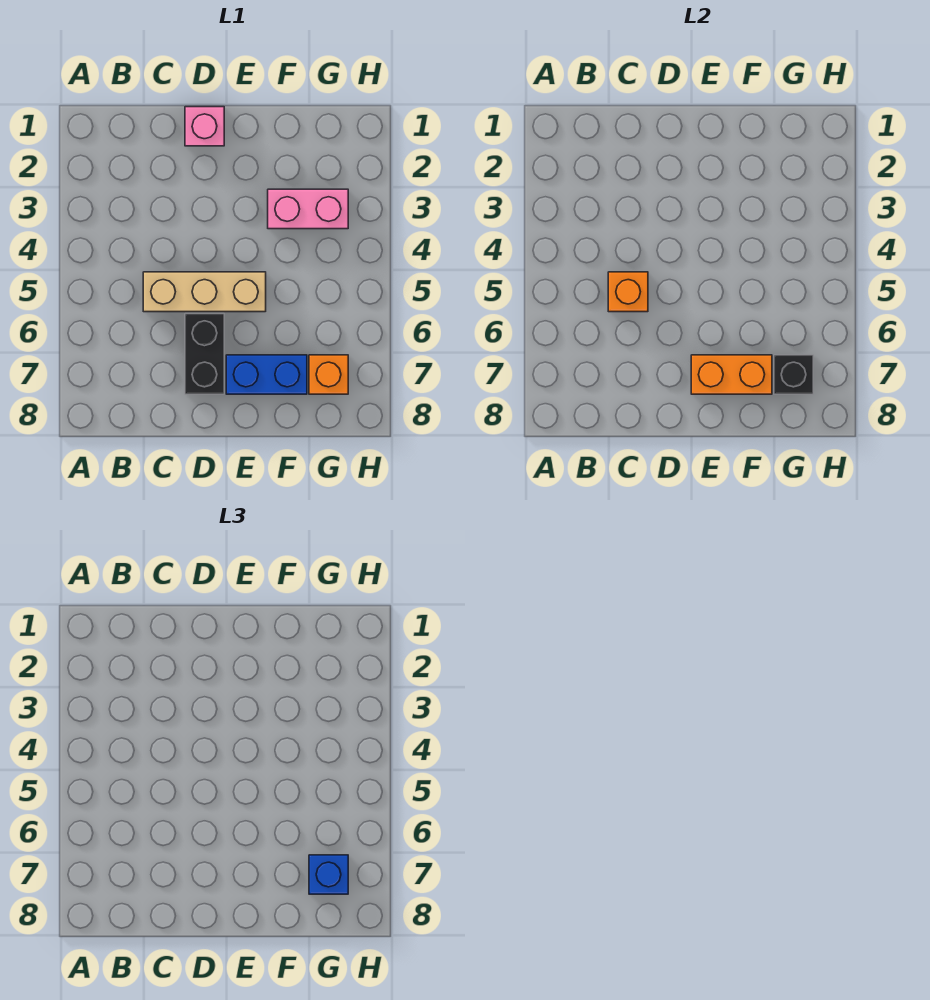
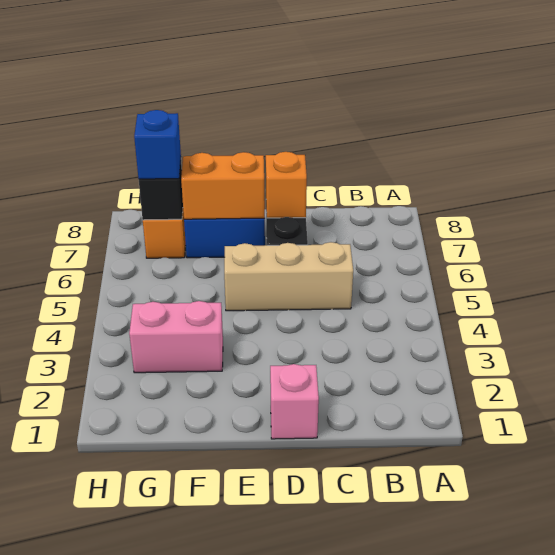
orange brick C5 level 2 -> orange brick D7 level 2

